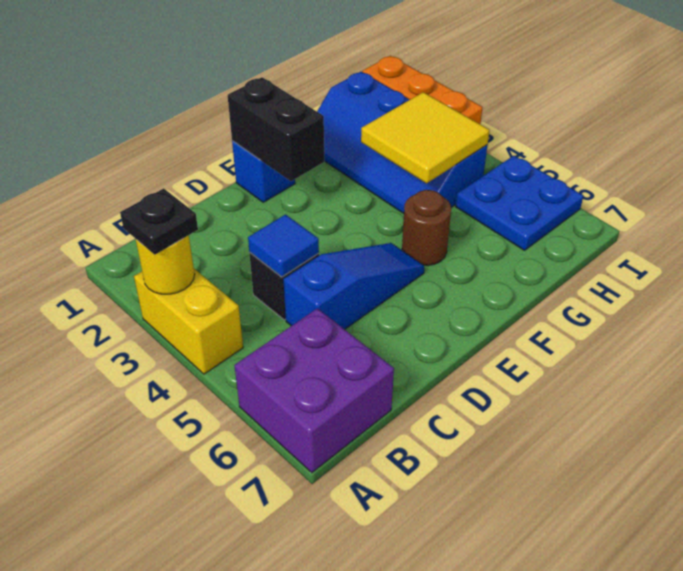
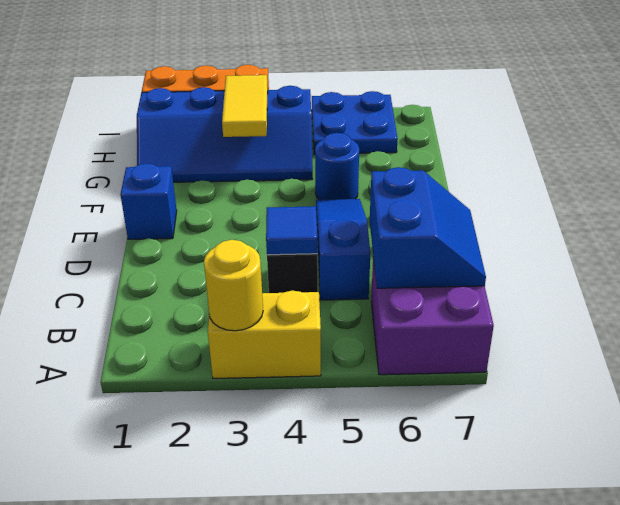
black plate A3 level 3 -> none
none -> blue slope B6:C7 level 2 top 6
black brick E1:E2 level 2 -> none
brown round brick F5 level 1 -> blue round brick F5 level 1
yellow tile G3:H4 level 2 -> yellow tile G3:H3 level 2

